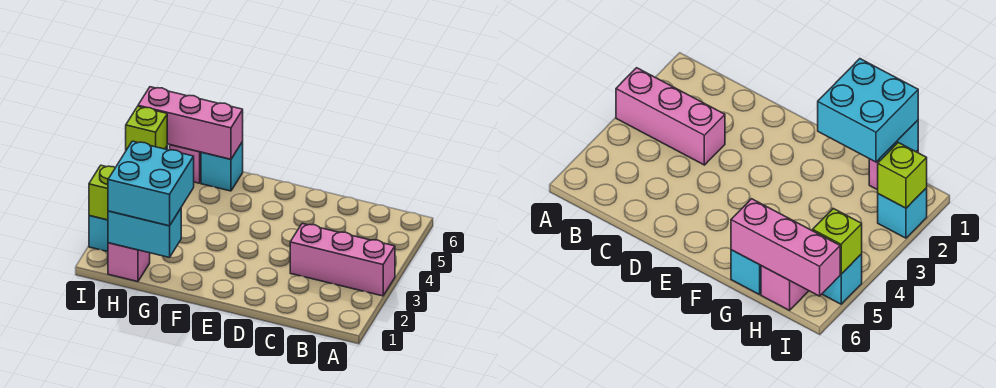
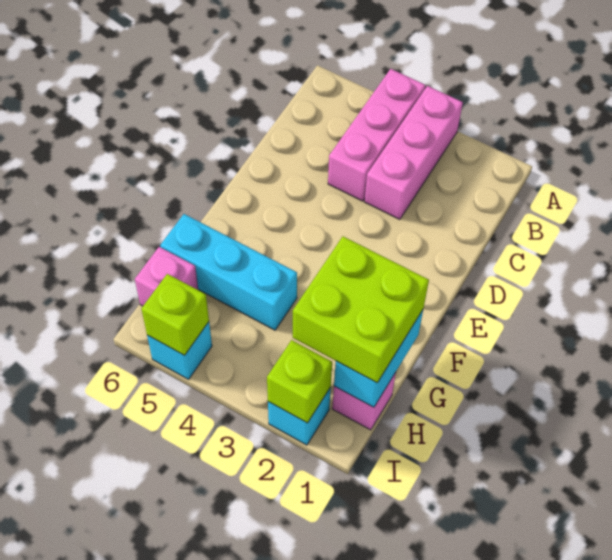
cyan brick G1:H2 level 3 -> lime brick G1:H2 level 3
cyan brick G6 level 1 -> cyan brick G4:G6 level 1
pink brick G6:I6 level 2 -> pink brick A4:C4 level 1

